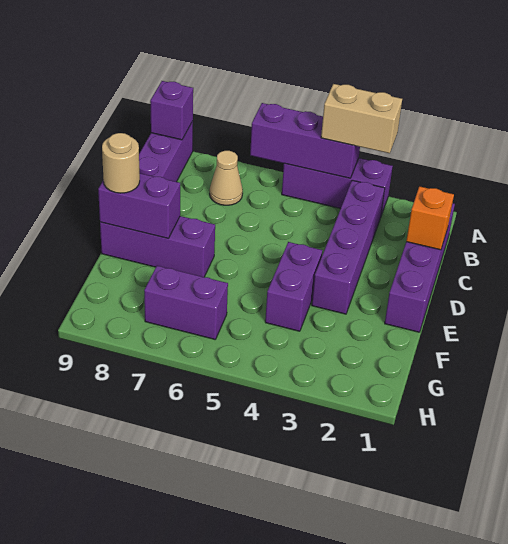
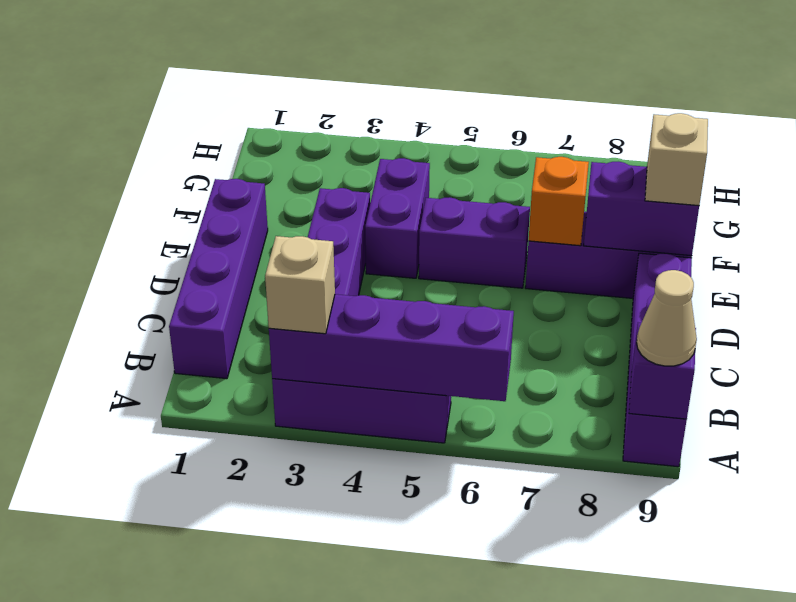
tan brick A3:A4 level 3 -> tan brick A3 level 3
purple brick A4:A6 level 2 -> purple brick A3:A6 level 2
tan cone B7 level 1 -> tan cone A9 level 3
orange brick C1 level 2 -> orange brick E7 level 2
tan round brick E9 level 3 -> tan brick E9 level 3
purple brick G6:G7 level 1 -> purple brick E5:E6 level 1

